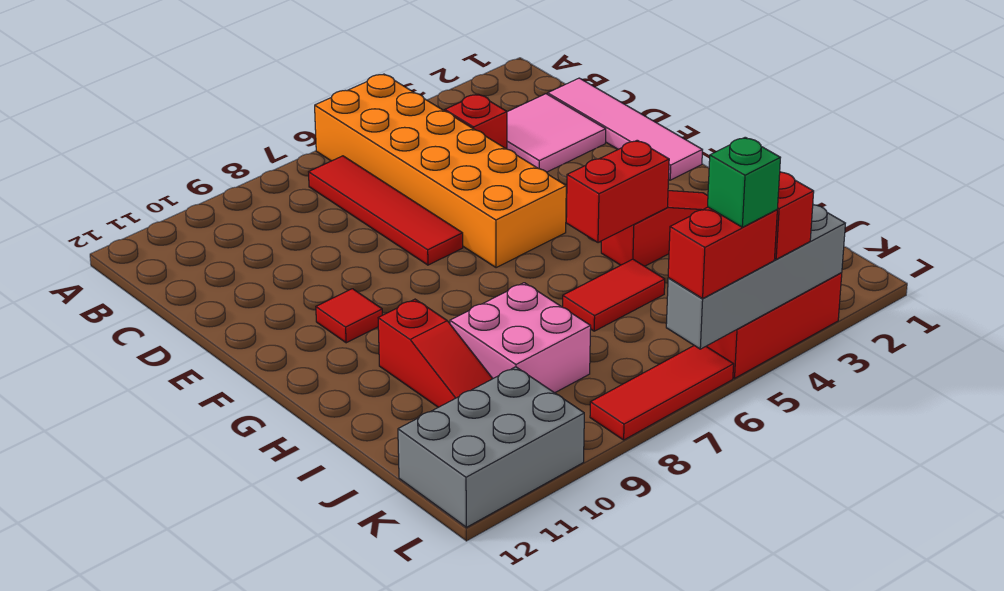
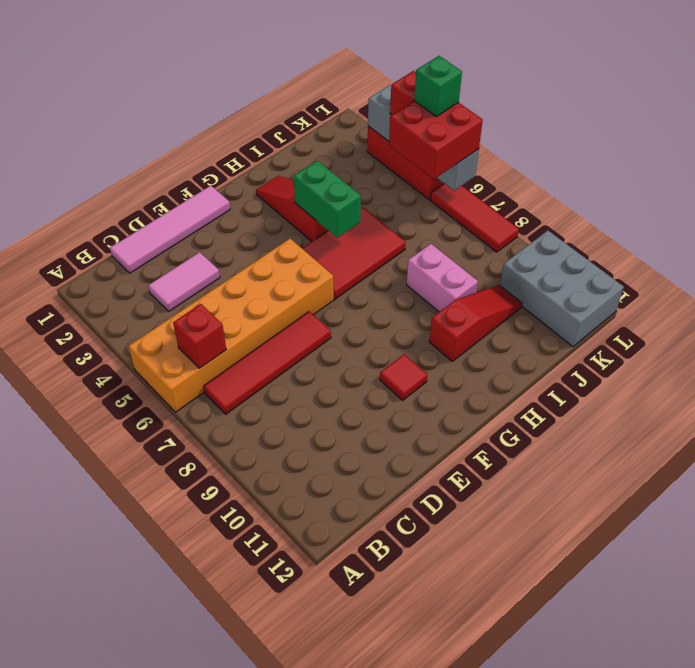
pink tile C2:D3 level 1 -> pink tile C3:D3 level 1
red brick C4 level 1 -> red brick B6 level 2
red brick H4:H5 level 2 -> green brick H4:H5 level 2
red tile I5:I6 level 1 -> red tile G5:I6 level 1
pink brick I8:J9 level 1 -> pink brick I8:I9 level 1
red brick L5:L6 level 3 -> red brick K5:L6 level 3

